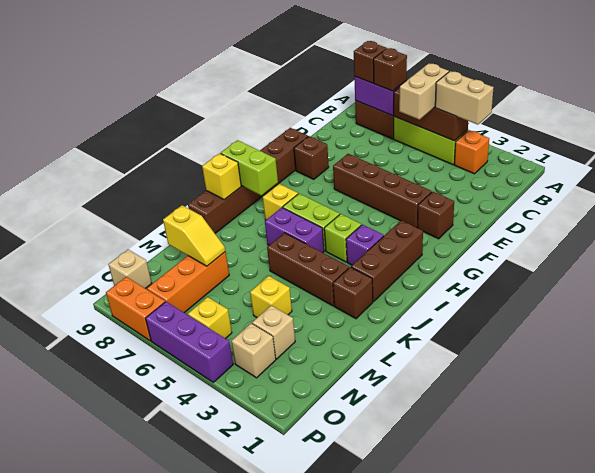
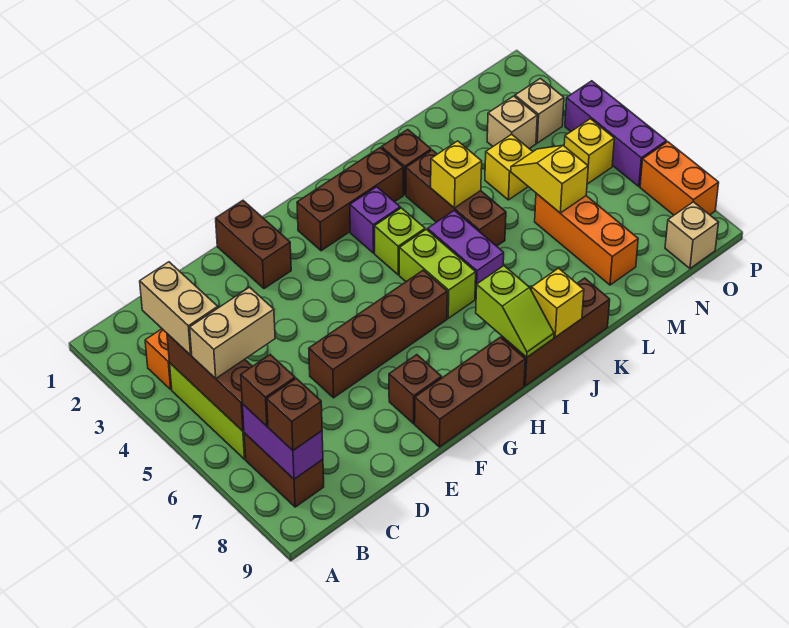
brown brick F2 level 1 -> brown brick F1:F2 level 1
brown brick F3:F6 level 1 -> brown brick E6:H6 level 1
yellow brick I7 level 1 -> yellow brick K4 level 2
lime brick I8:I9 level 2 -> lime slope I8:I9 level 2 top 8
orange brick M7:O7 level 1 -> orange brick M6:M8 level 1
yellow slope M7:M8 level 2 top 8 -> yellow slope M5:M6 level 2 top 6

